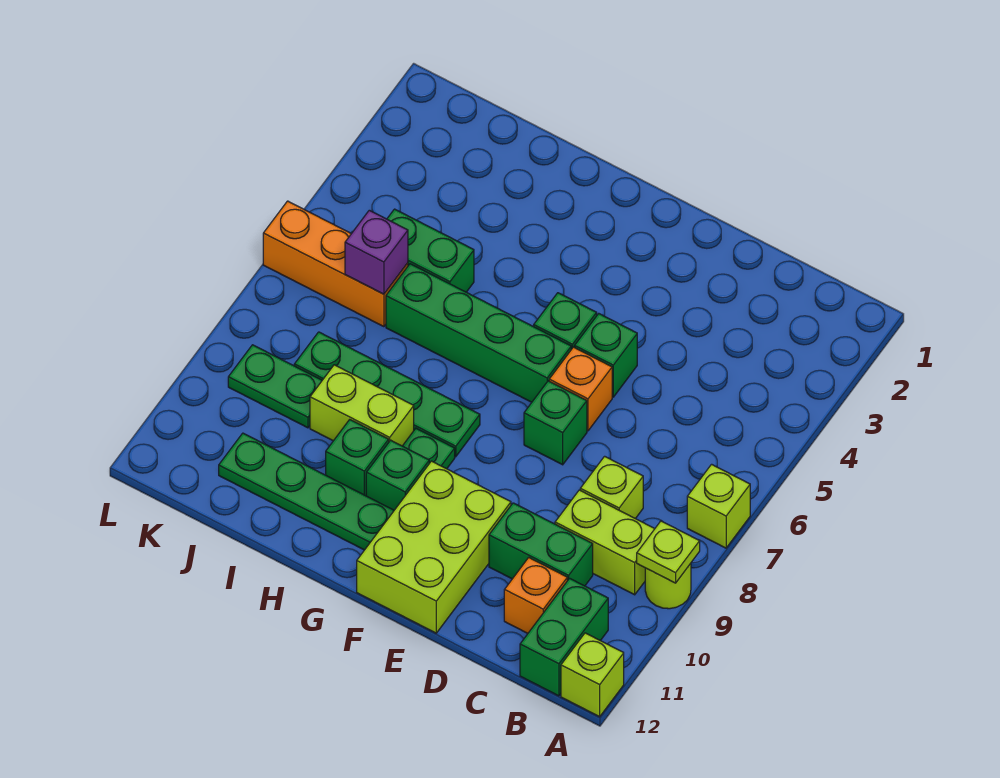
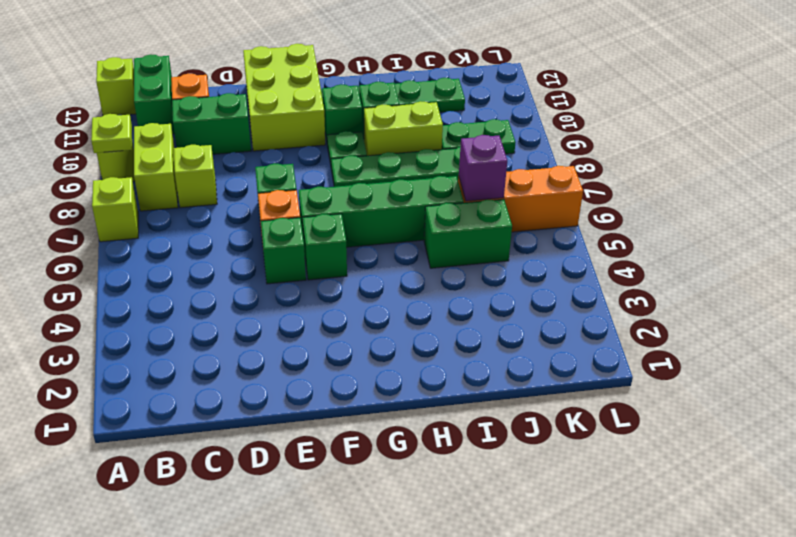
lime brick B9:C9 level 1 -> lime brick B8:B9 level 1

